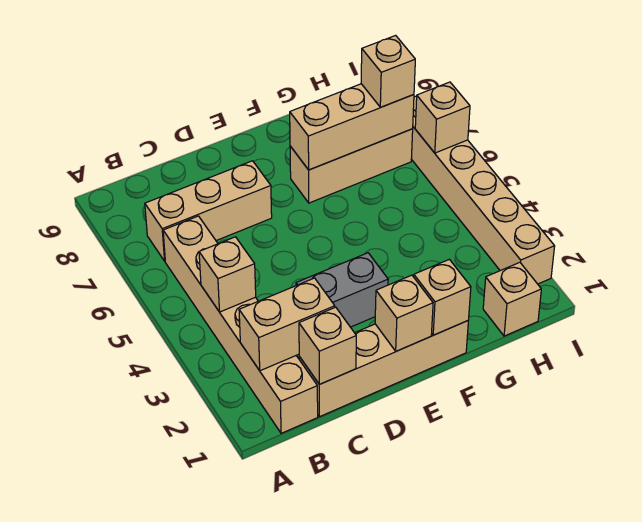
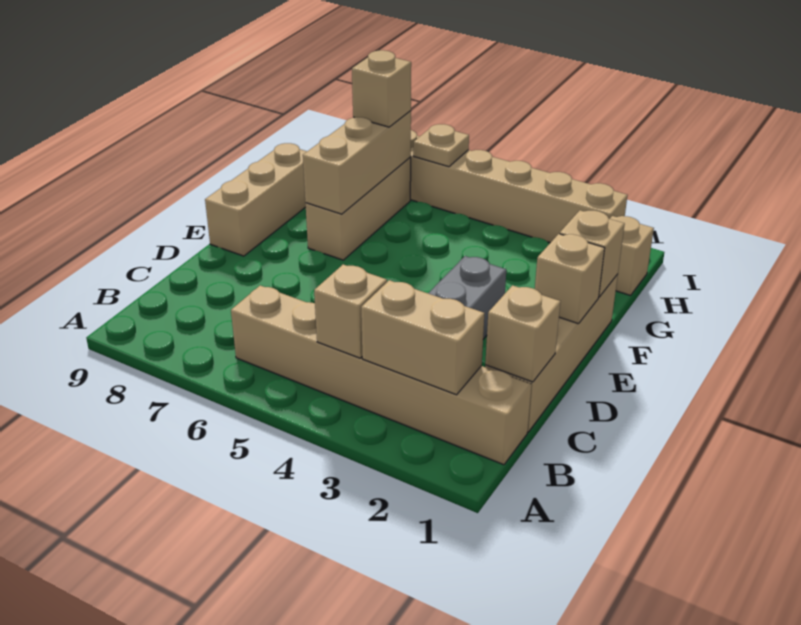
tan brick B2:C2 level 2 -> tan brick B2:B3 level 2
tan brick B7:D7 level 1 -> tan brick E9:G9 level 1
tan brick I6 level 2 -> tan plate I6 level 2

